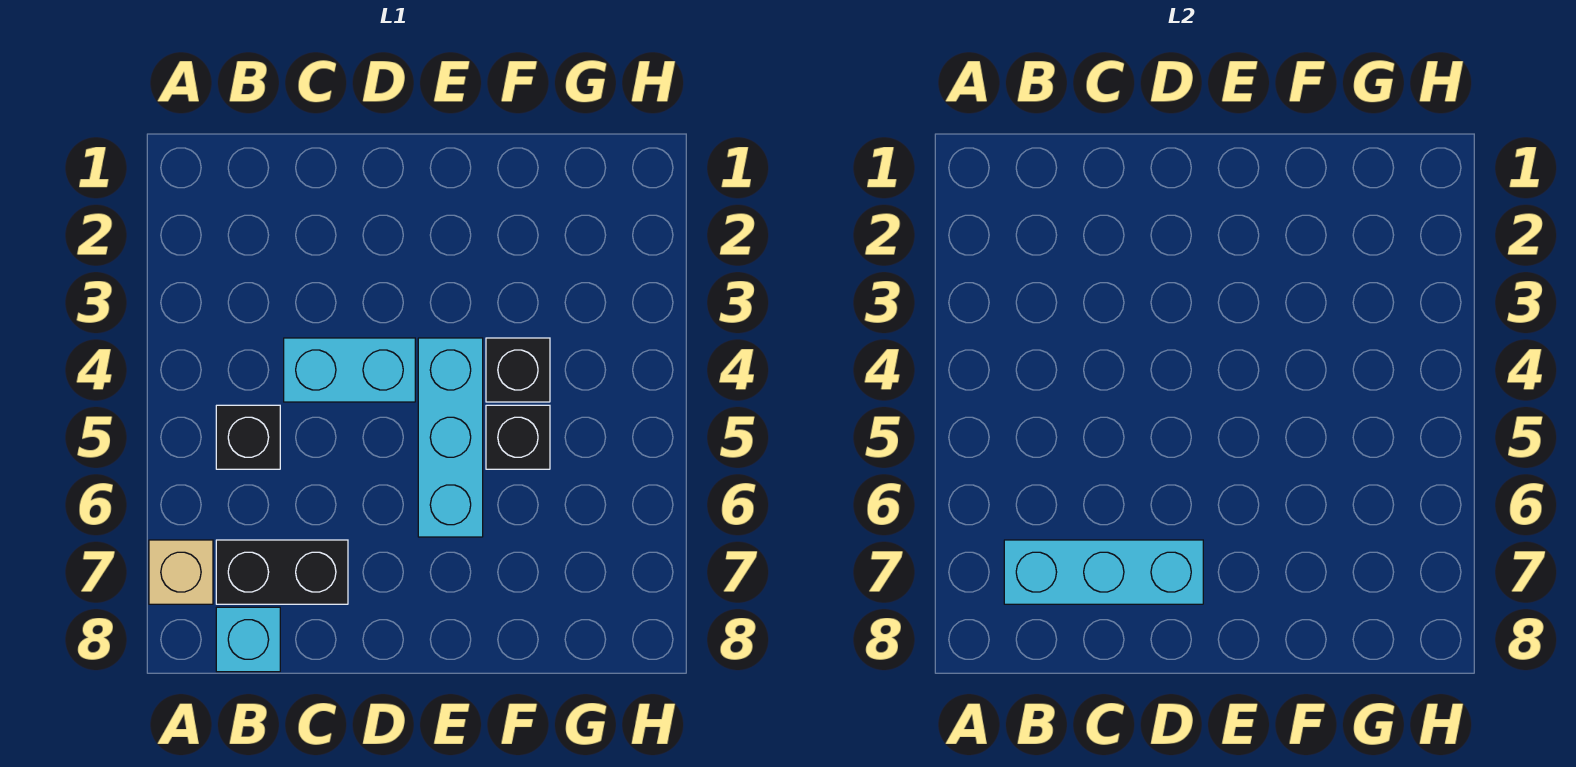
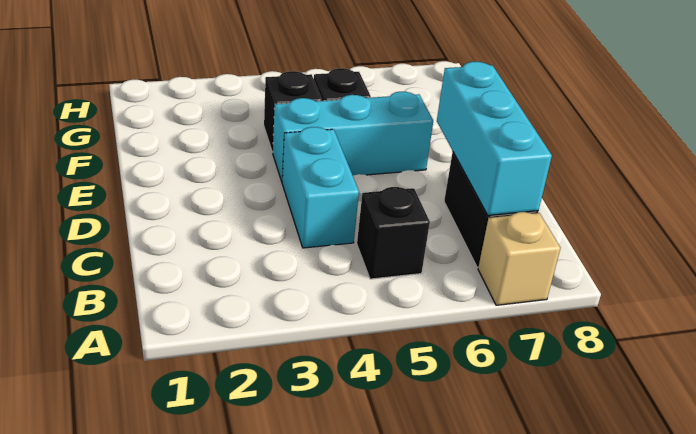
cyan brick B8 level 1 -> none

